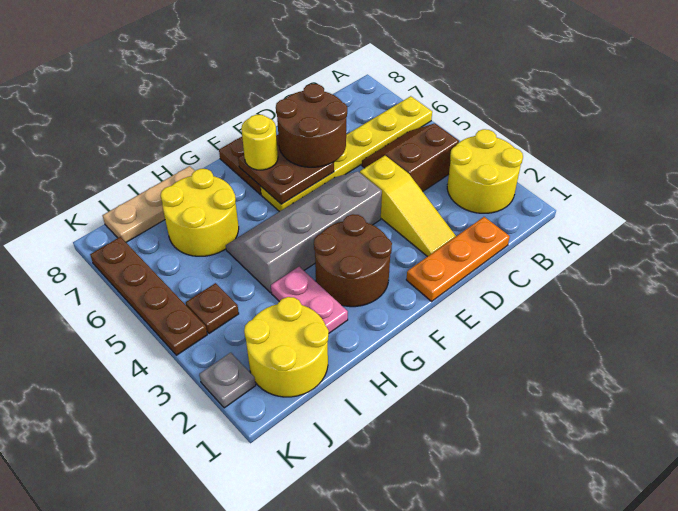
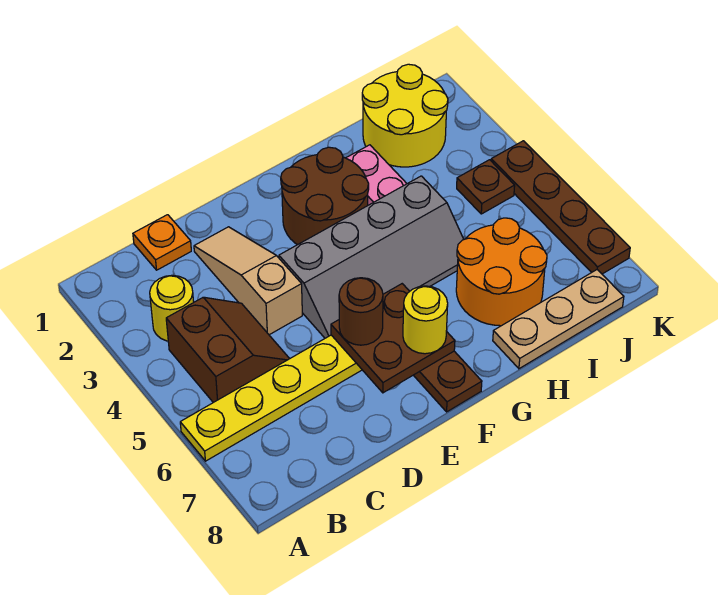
yellow round brick A2:B3 level 1 -> yellow round brick B3 level 1
brown slope B4:C5 level 1 top 4 -> brown slope B4:C5 level 1 top B
orange plate C1:E1 level 1 -> orange plate C1 level 1
yellow slope D2:D4 level 1 top 4 -> tan slope D2:D4 level 1 top 4
brown round brick D6:E7 level 3 -> brown round brick E6 level 3
yellow round brick H6:I7 level 1 -> orange round brick H6:I7 level 1
grey plate K2 level 1 -> none

